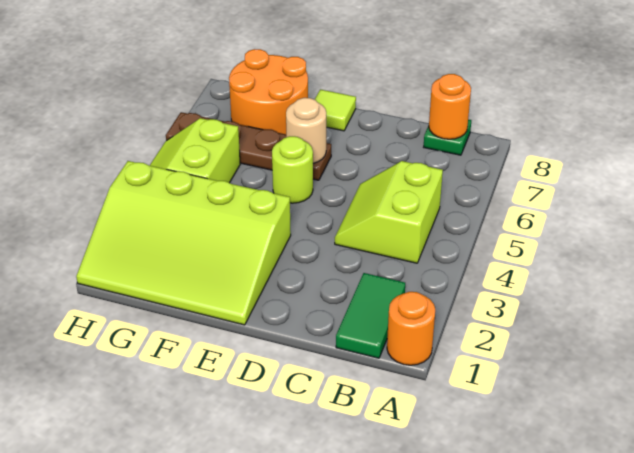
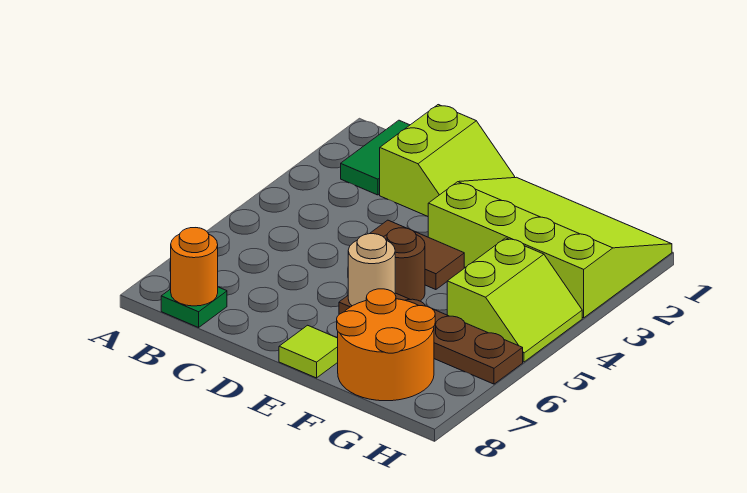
orange round brick A1 level 1 -> none
lime slope B4:C5 level 1 top B -> lime slope C1:D2 level 1 top C
none -> brown tile D4:E4 level 1
lime round brick E5 level 1 -> brown round brick E5 level 1

